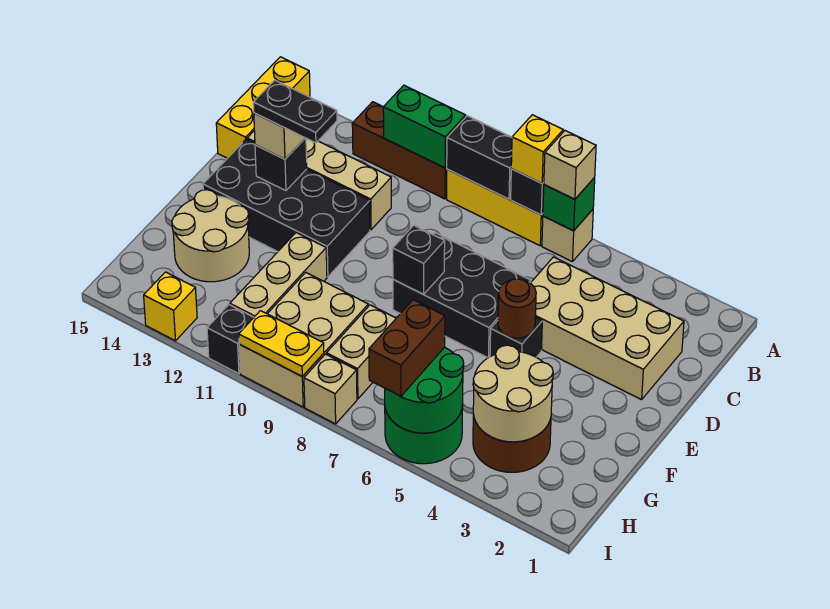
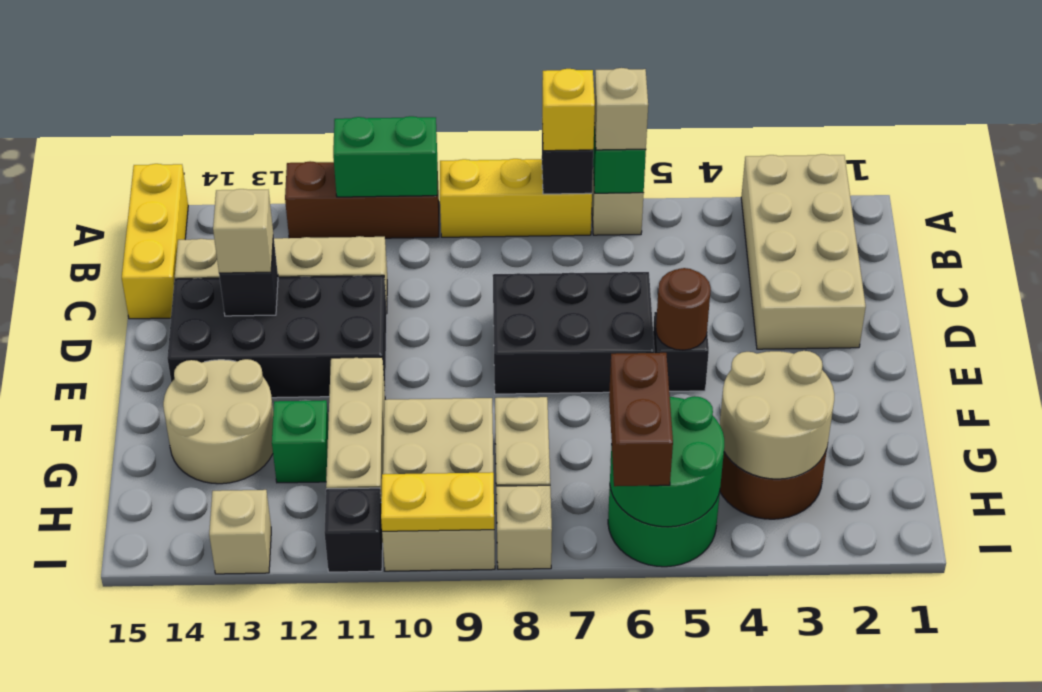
black brick A8:A9 level 2 -> none
tan brick C2:D5 level 1 -> tan brick A2:D3 level 1
black plate D12:D13 level 4 -> none
black brick E8 level 2 -> none
none -> green brick G12 level 1
yellow brick I13 level 1 -> tan brick I13 level 1

